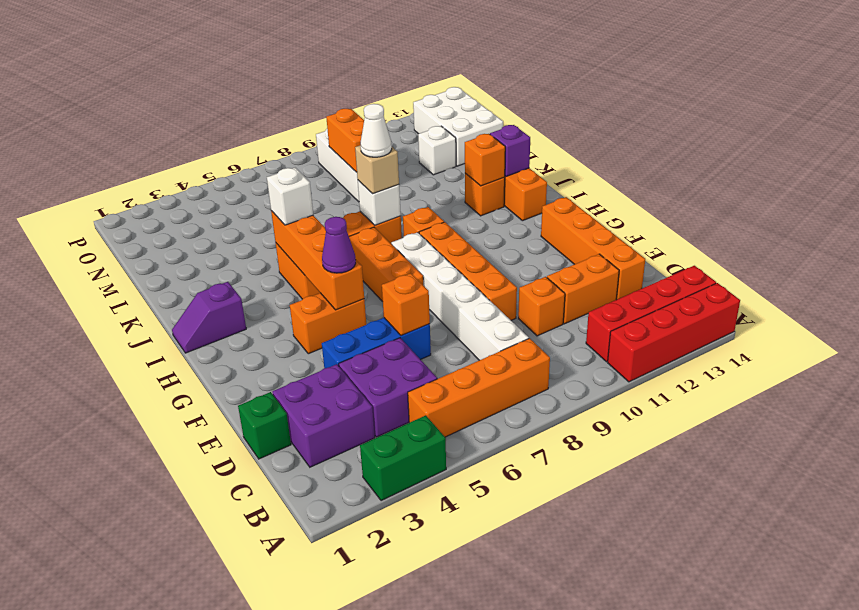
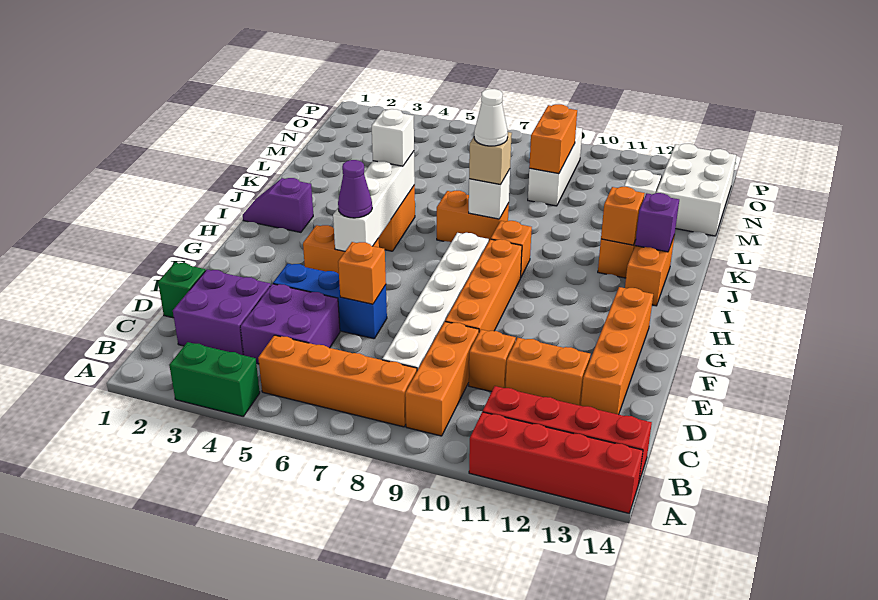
orange brick G5:J5 level 2 -> white brick G5:J5 level 2
orange brick G7:I7 level 1 -> orange brick B9:D9 level 1

